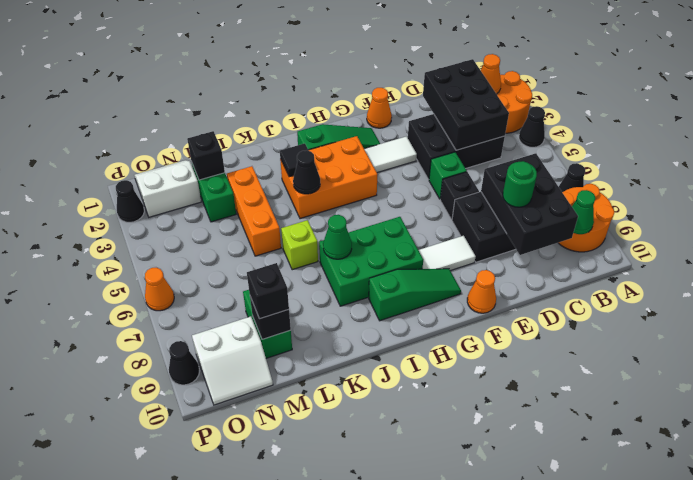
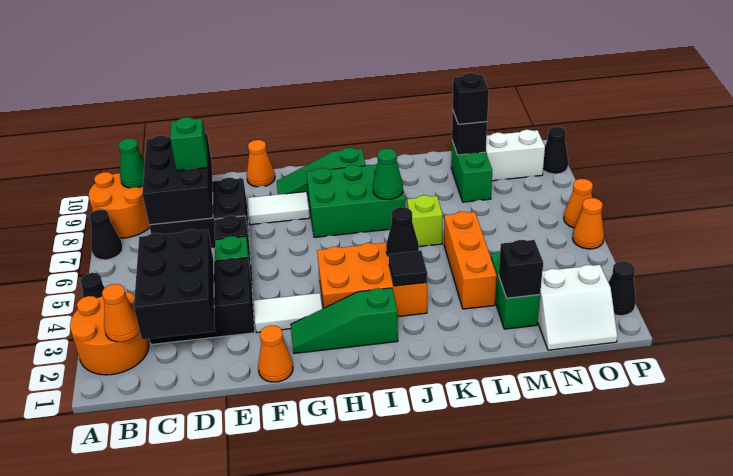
green round brick D8 level 3 -> green brick D8 level 3
none -> orange cone P5 level 1

